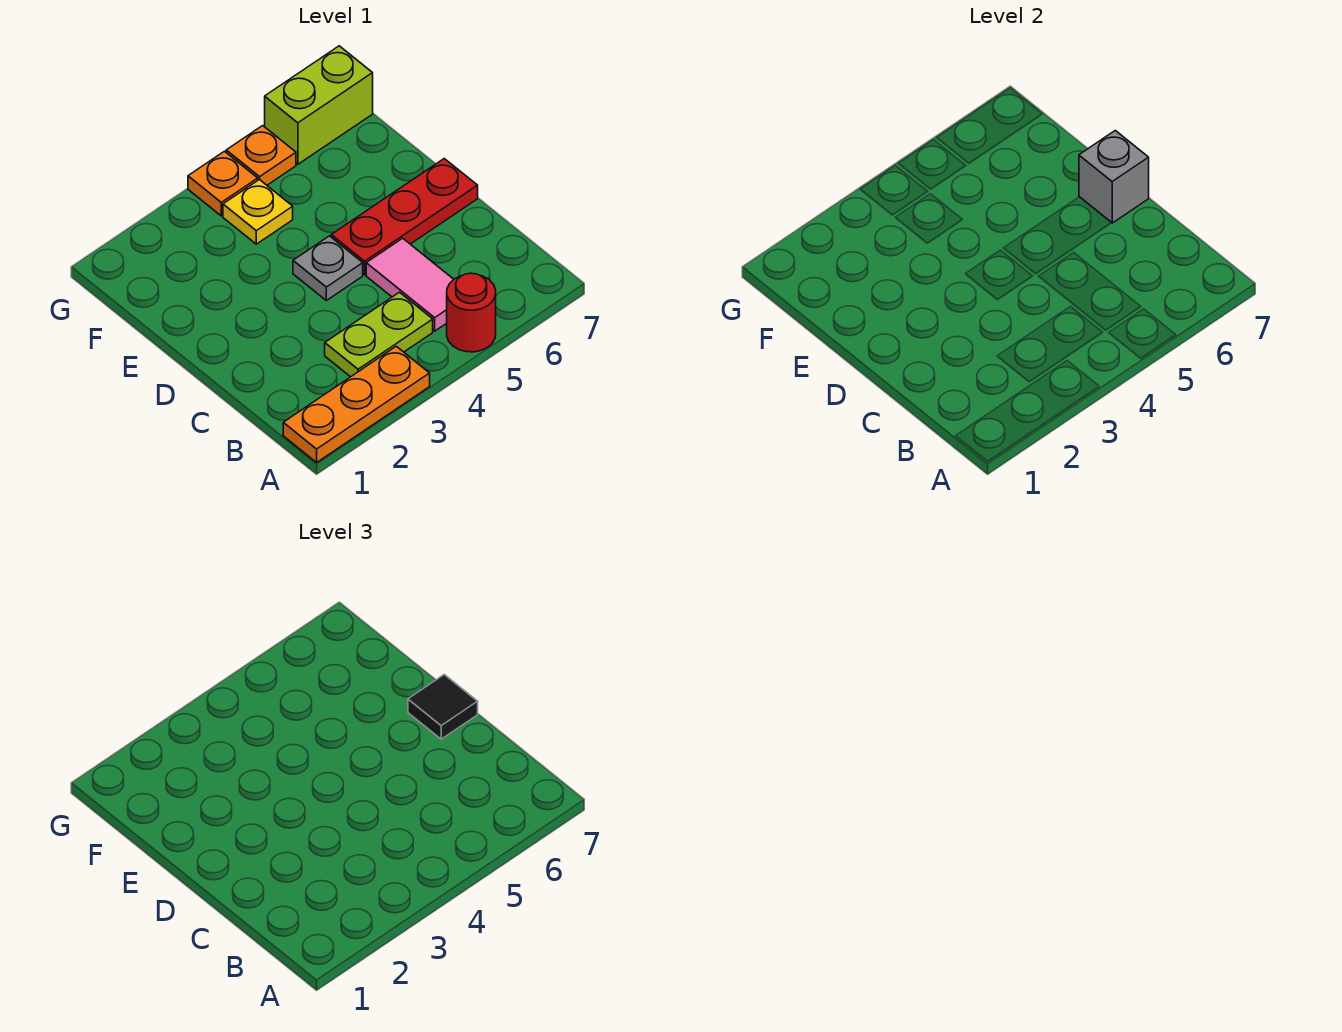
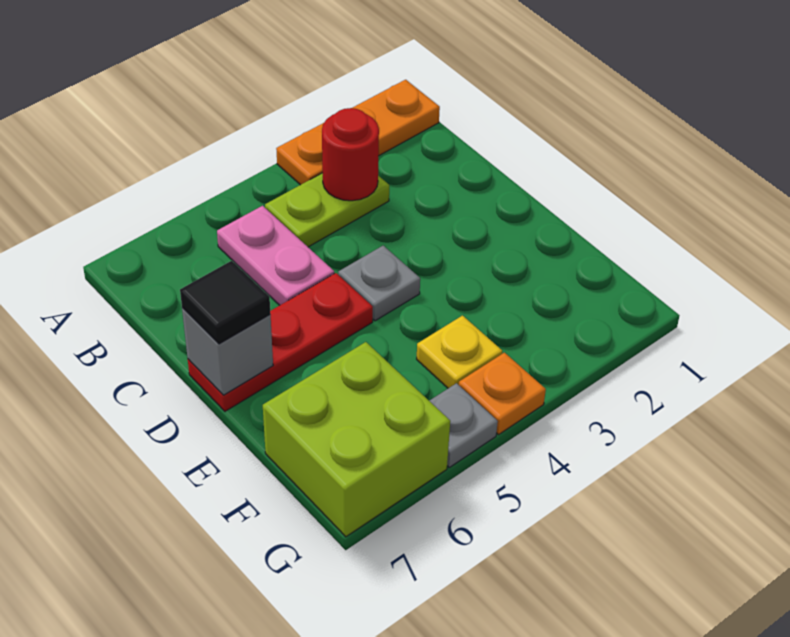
red round brick A5 level 1 -> red round brick B3 level 2
pink tile B5:C5 level 1 -> pink plate B5:C5 level 1
orange plate G5 level 1 -> grey plate G5 level 1
lime brick G6:G7 level 1 -> lime brick F6:G7 level 1

